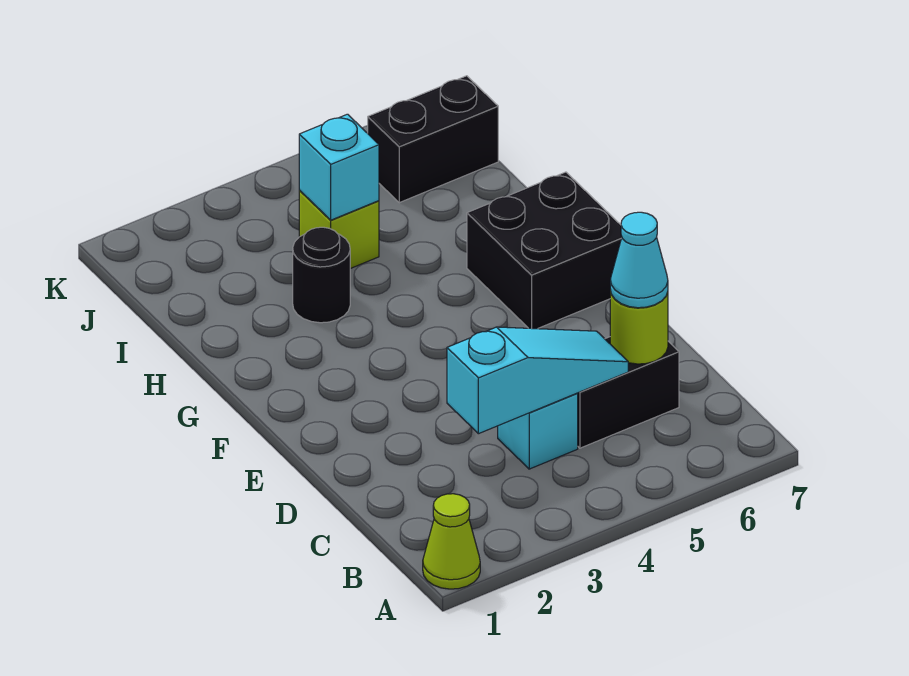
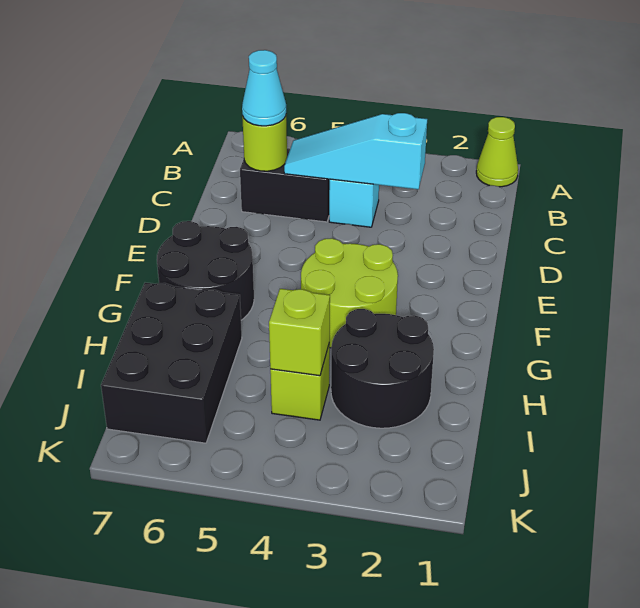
none -> lime round brick F3:G4 level 1
black brick F6:G7 level 1 -> black round brick F6:G7 level 1
black round brick H3 level 1 -> black round brick H2:I3 level 1
cyan brick I4 level 2 -> lime brick I4 level 2
black brick J6:J7 level 1 -> black brick H6:J7 level 1

